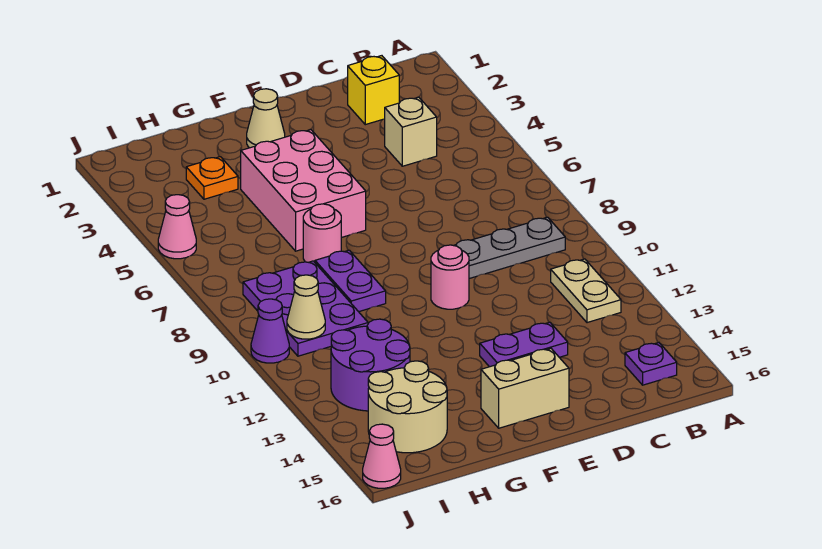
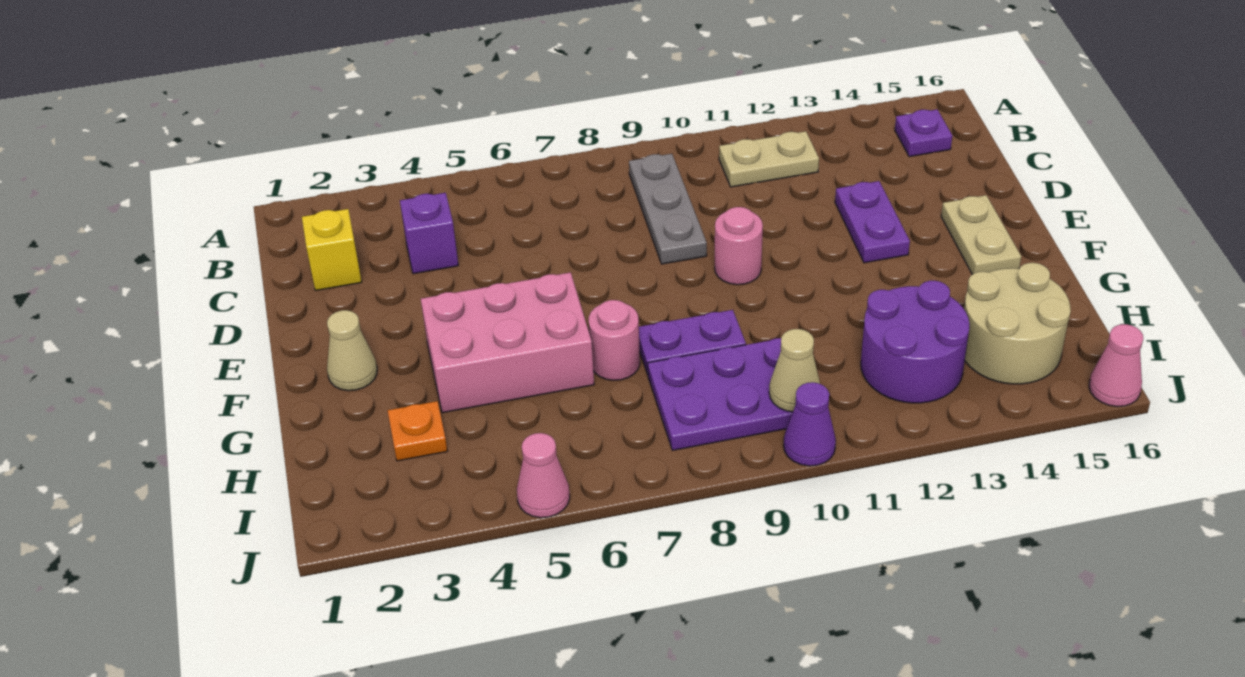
tan brick C4 level 1 -> purple brick C4 level 1
tan brick E15:F15 level 1 -> tan plate E15:F15 level 1

